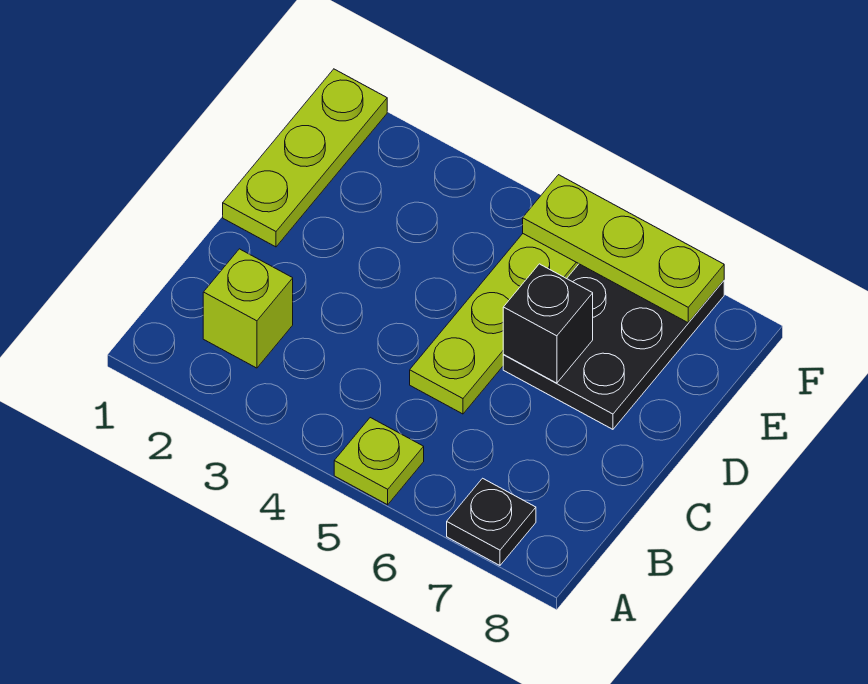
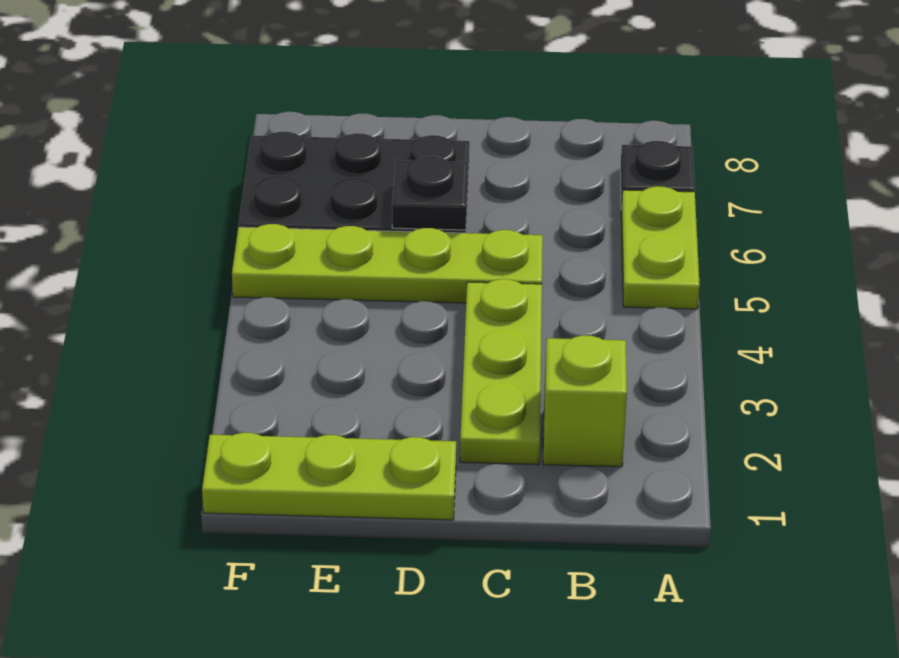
lime plate A5 level 1 -> lime plate A5:A6 level 1
black brick D6 level 2 -> black plate D6 level 2
lime plate F5:F7 level 2 -> lime plate C2:C4 level 1

